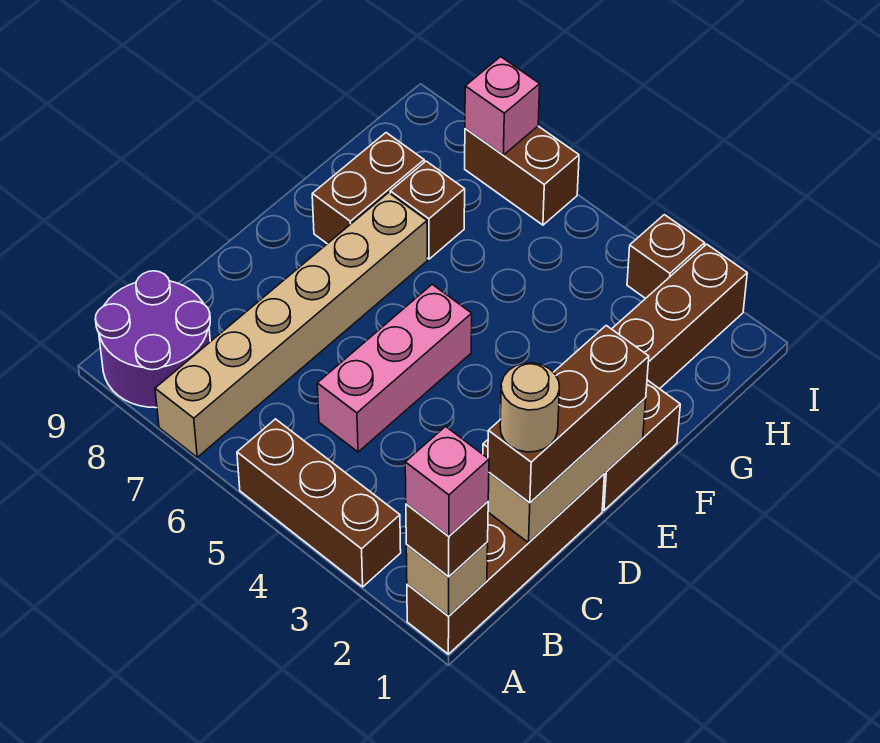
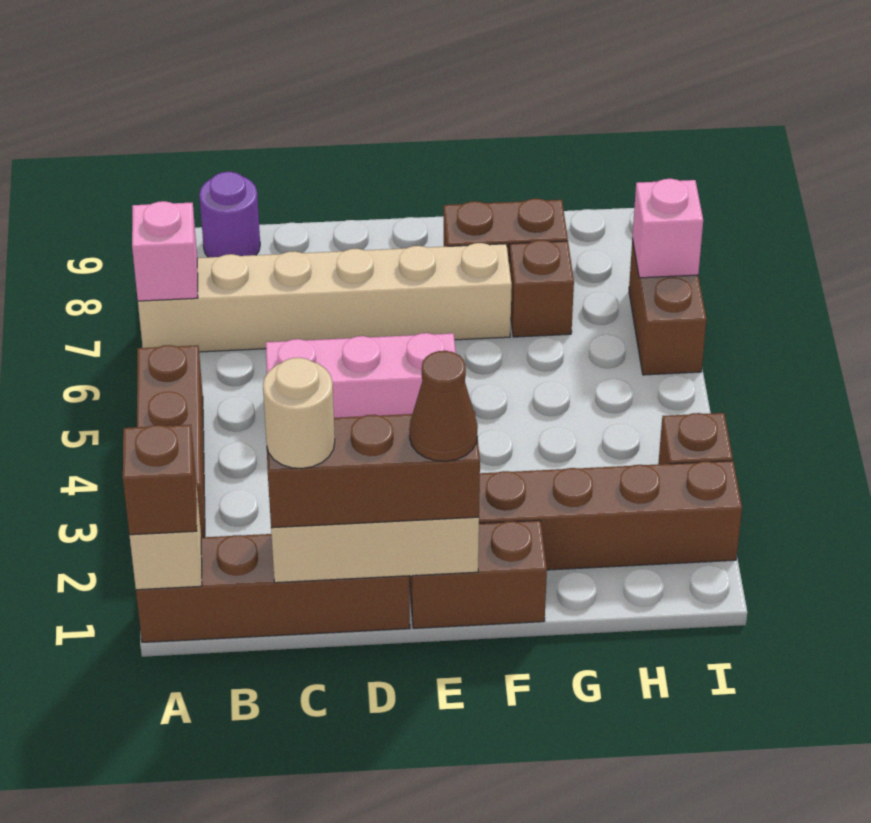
pink brick A1 level 4 -> pink brick A7 level 2
purple round brick A8:B9 level 1 -> purple round brick B9 level 1
none -> brown cone E1 level 4

